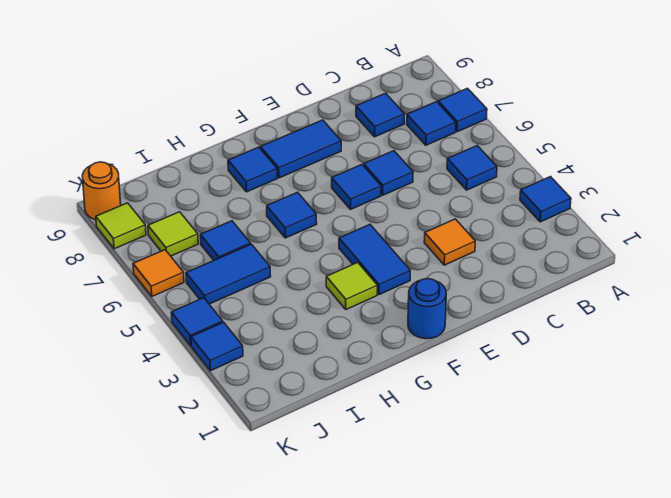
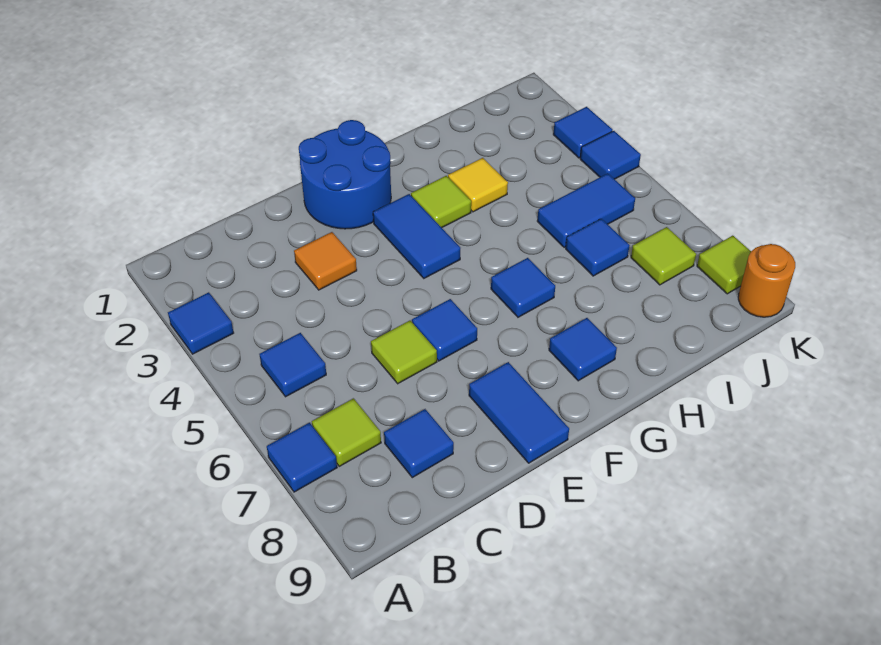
blue tile B7 level 1 -> lime tile B7 level 1
blue tile D6 level 1 -> lime tile D6 level 1
blue tile E8:F8 level 1 -> blue tile E8:E9 level 1
blue round brick F1 level 1 -> blue round brick E1:F2 level 1
none -> yellow tile H3 level 1
orange tile K6 level 1 -> none

